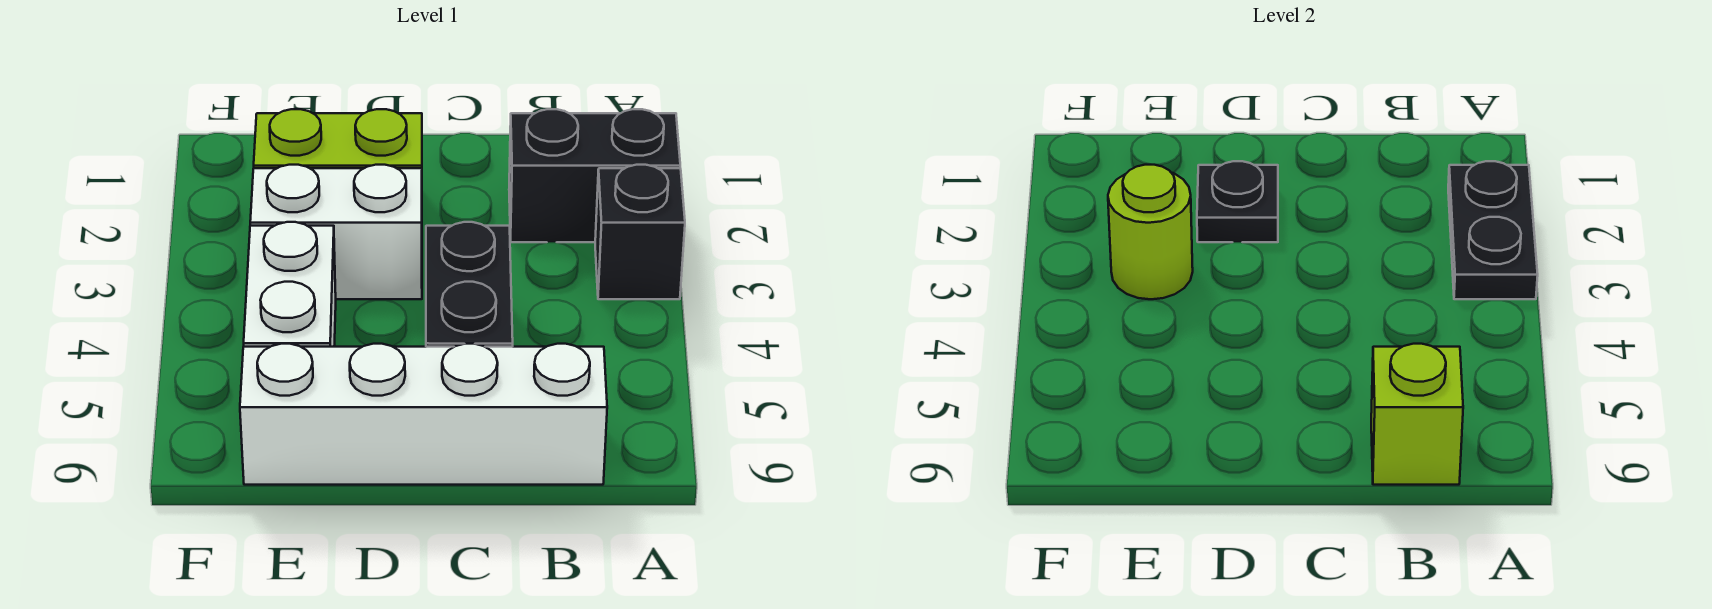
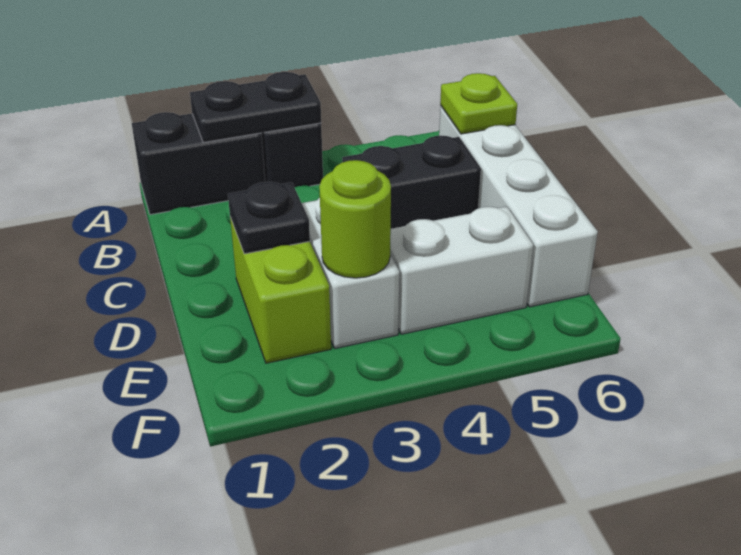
black brick A2:B2 level 1 -> black brick A1:A2 level 1
lime brick B6 level 2 -> lime plate B6 level 2

